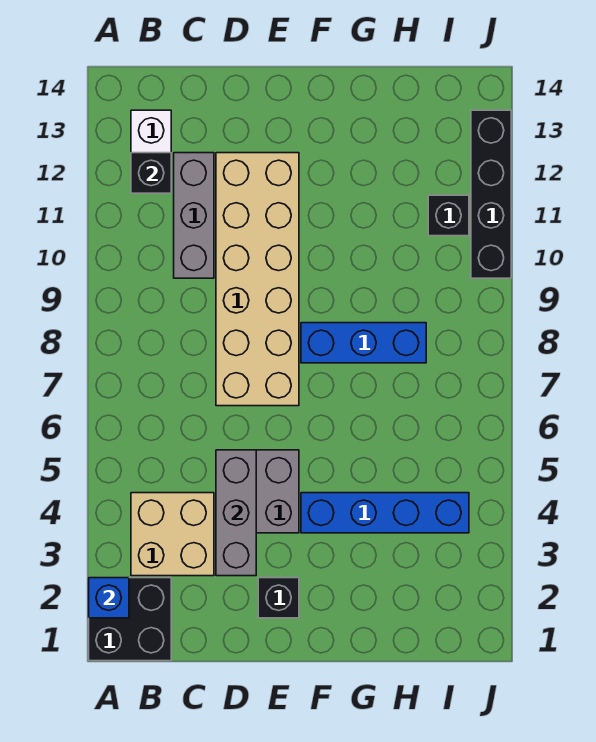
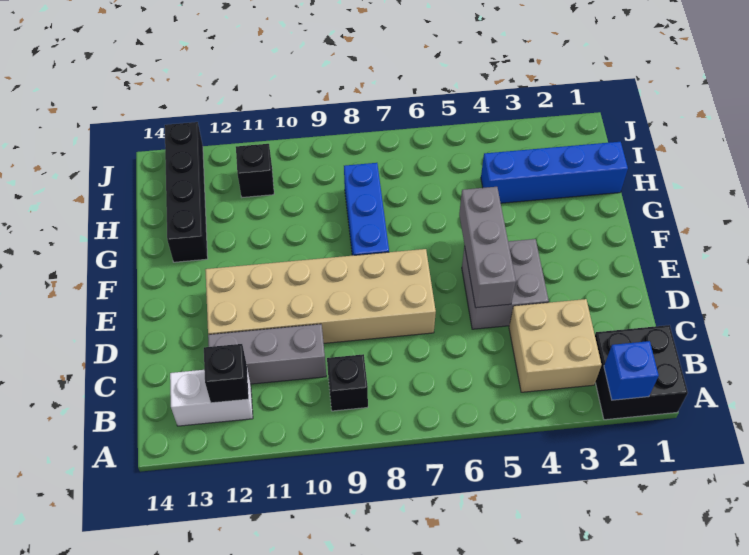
grey brick D3:D5 level 2 -> grey brick D5:F5 level 2
black brick E2 level 1 -> black brick B9 level 1
blue brick F4:I4 level 1 -> blue brick H1:H4 level 1
black brick J10:J13 level 1 -> black brick G13:J13 level 1

